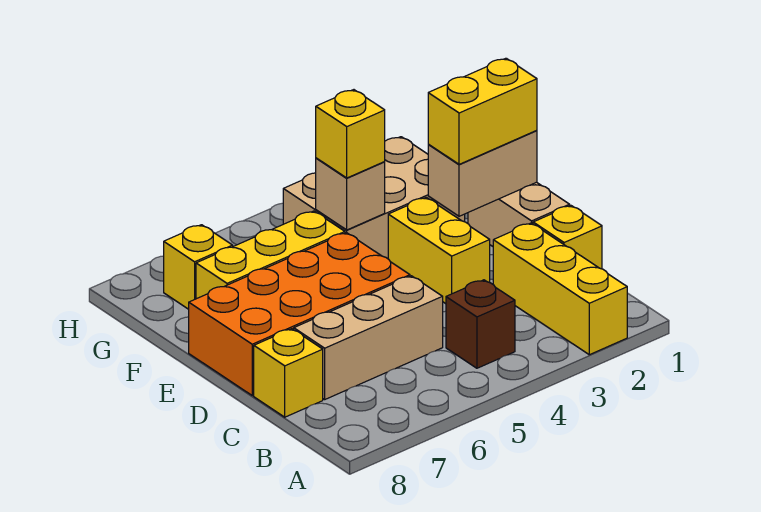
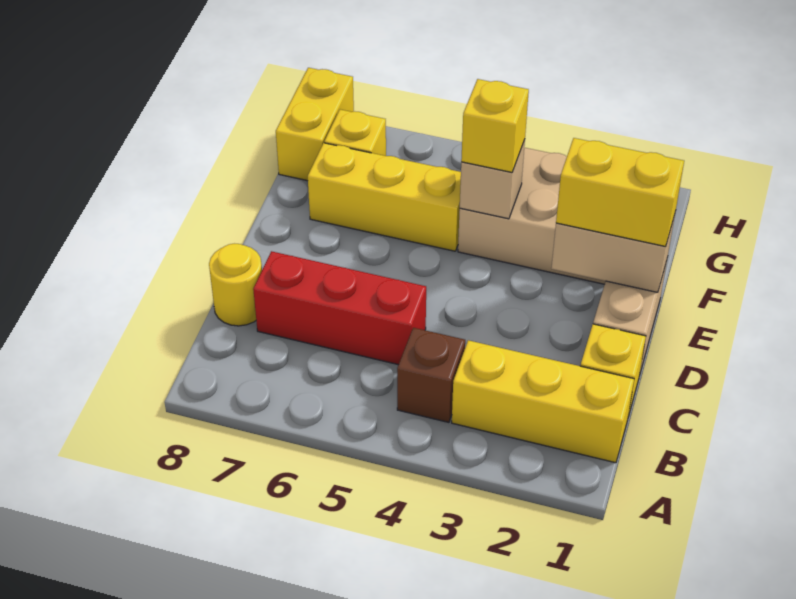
yellow brick A2:C2 level 1 -> yellow brick B1:B3 level 1
tan brick C5:C7 level 1 -> red brick C5:C7 level 1
yellow brick C8 level 1 -> yellow round brick C8 level 1
yellow brick D3:E3 level 1 -> yellow brick G8:H8 level 1
orange brick D5:E8 level 1 -> none

